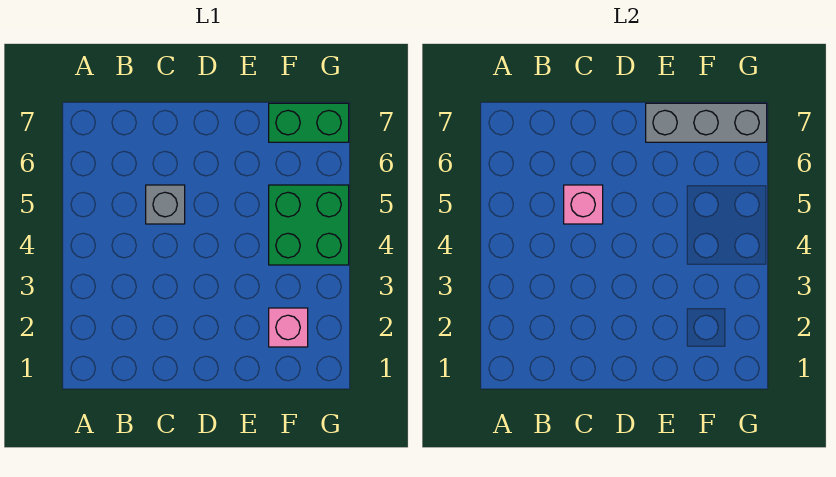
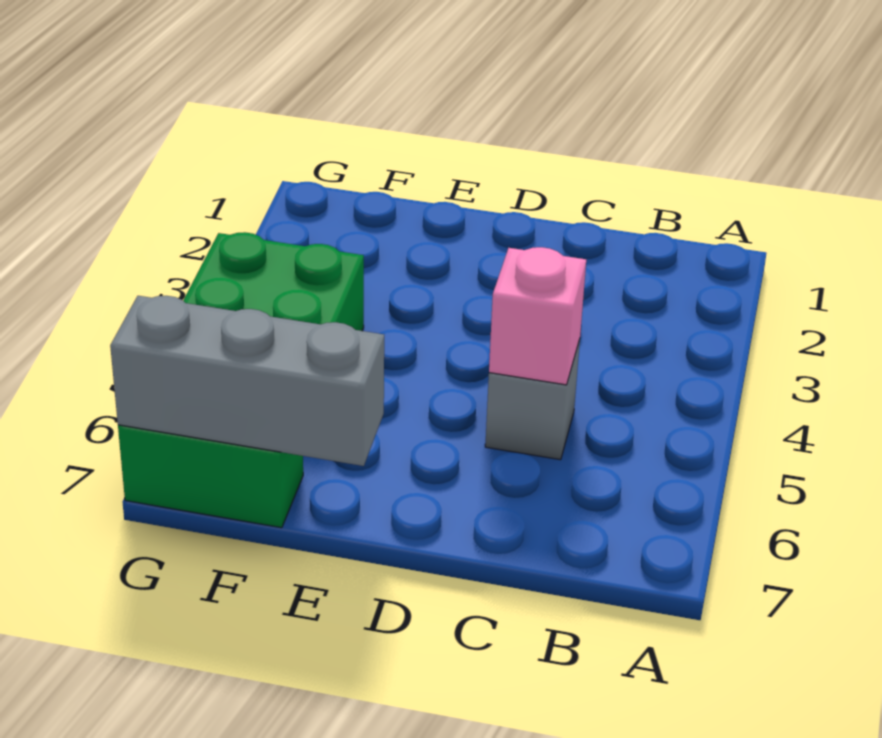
pink brick F2 level 1 -> none

